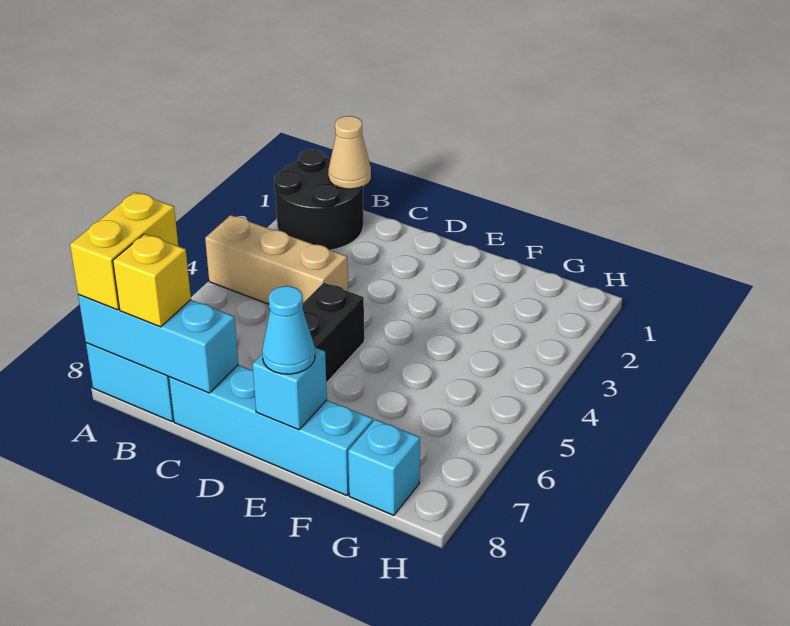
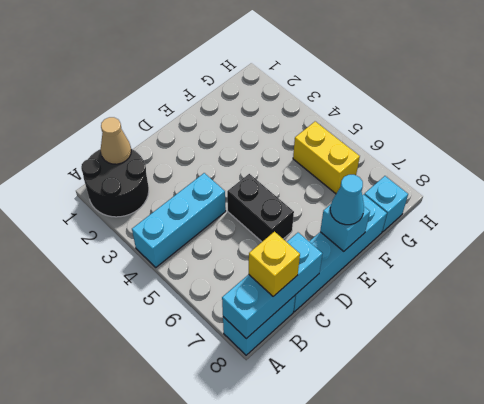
tan brick A4:C4 level 1 -> cyan brick A4:C4 level 1
yellow brick A7:A8 level 3 -> yellow brick G5:G6 level 1

